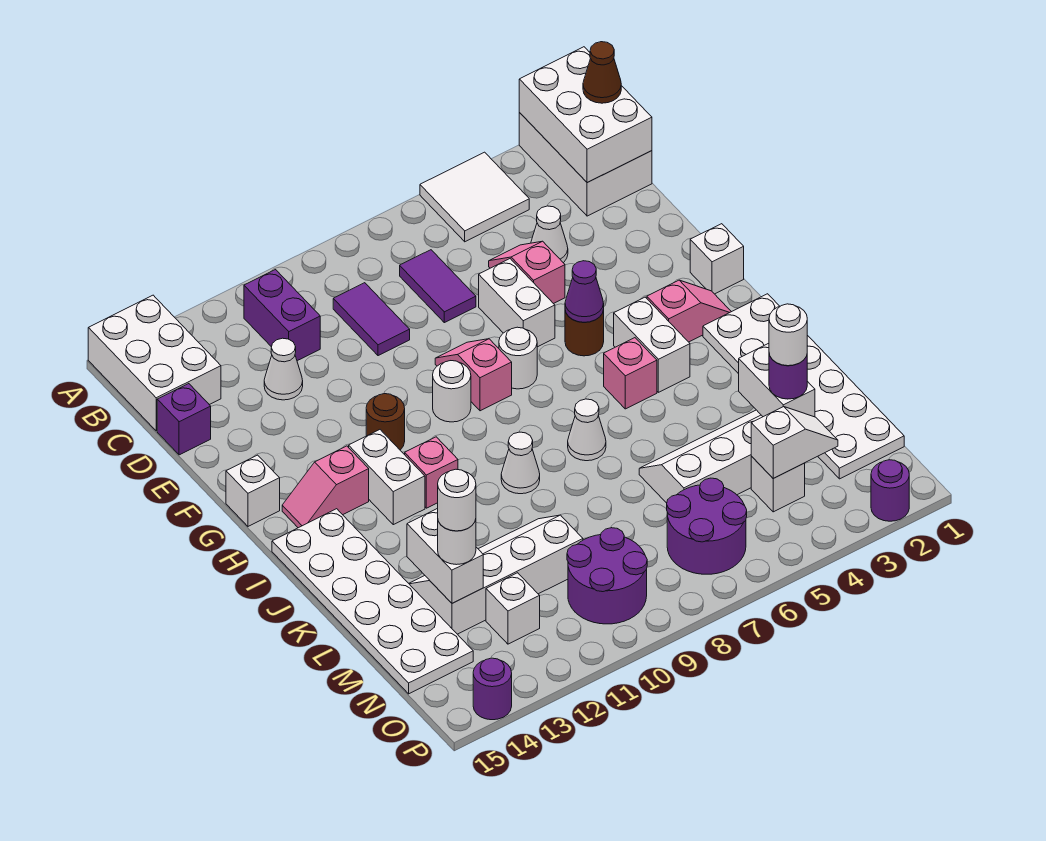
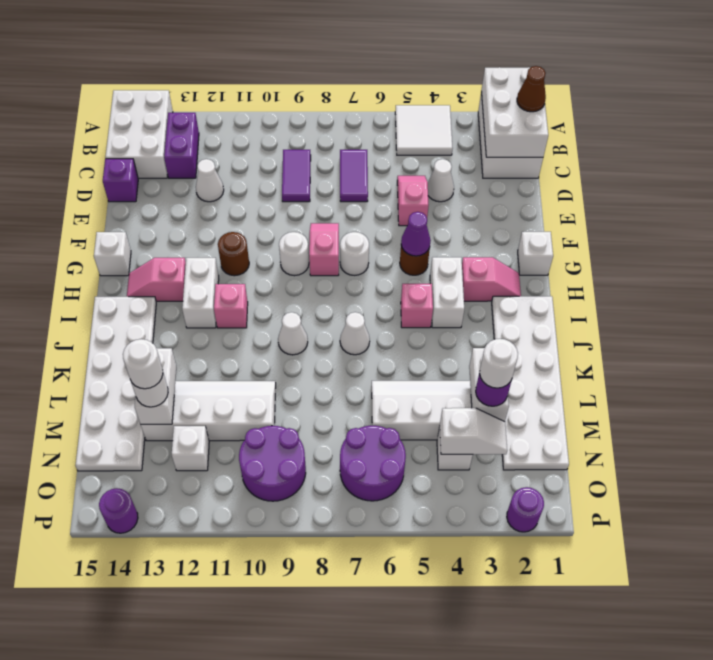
purple brick B11:C11 level 1 -> purple brick B13:C13 level 1
white brick E6:F6 level 1 -> none

